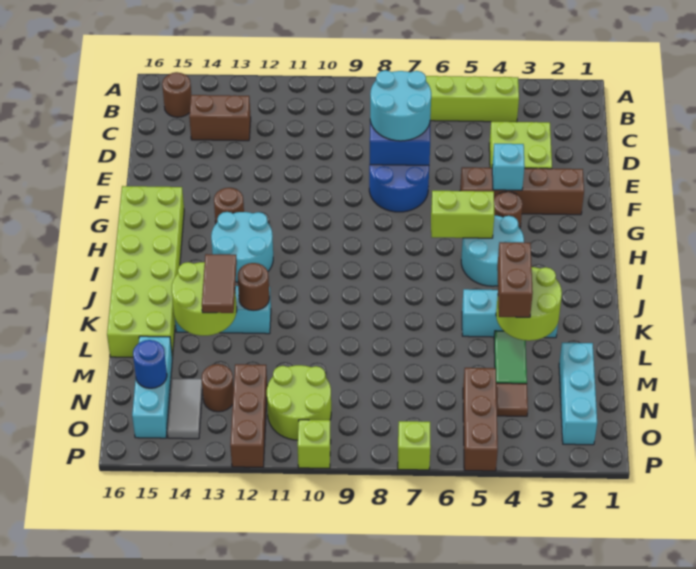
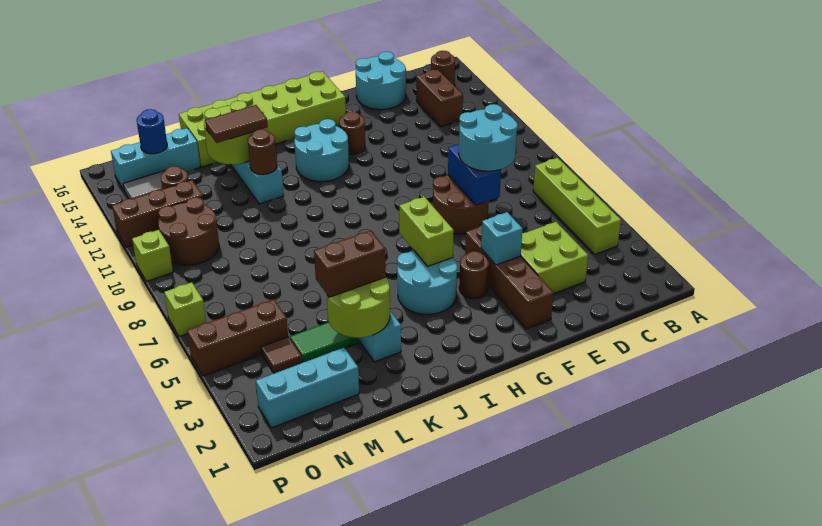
none -> cyan round brick D15:E16 level 1
blue round brick E7:F8 level 1 -> brown round brick E7:F8 level 1
lime round brick N10:O11 level 1 -> brown round brick N10:O11 level 1

